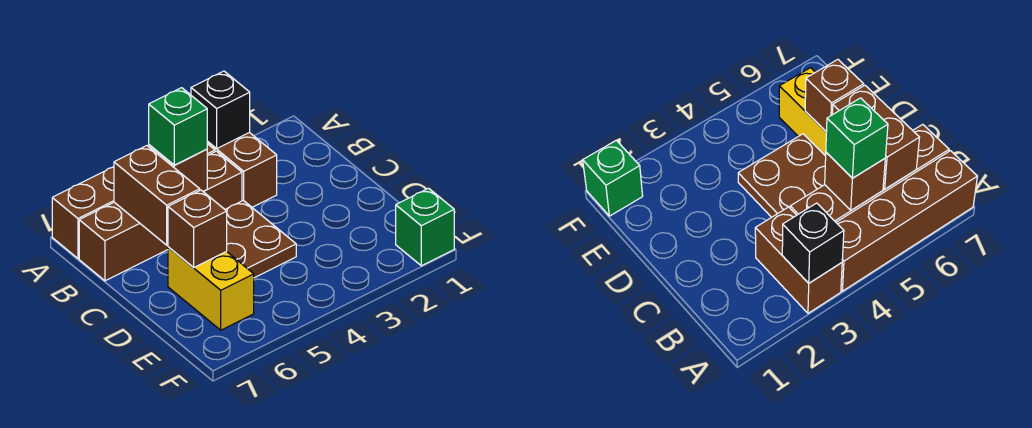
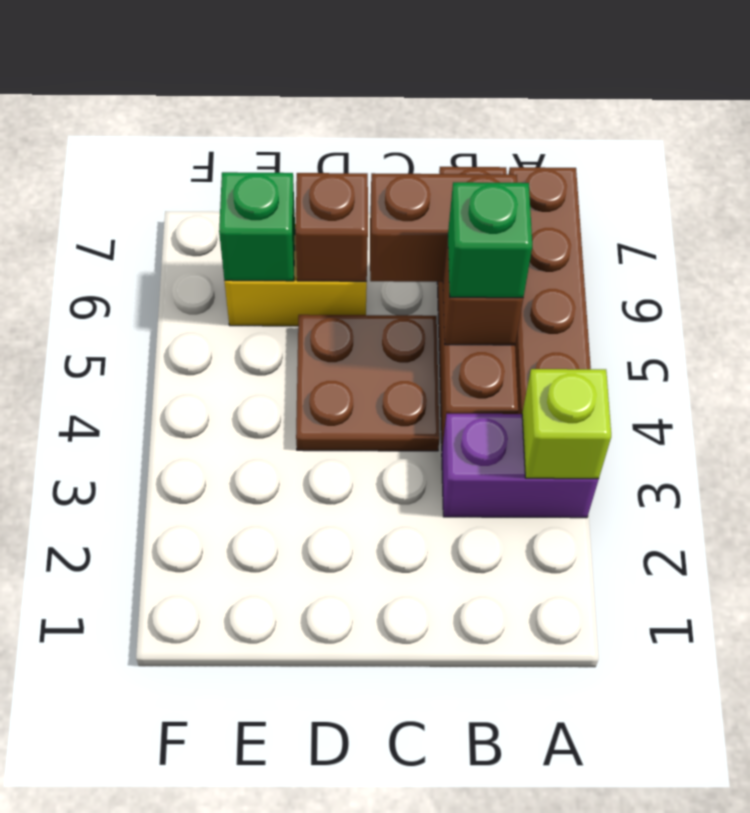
brown brick A3:B3 level 1 -> purple brick A3:B3 level 1
black brick A3 level 2 -> lime brick A3 level 2
green brick F1 level 1 -> green brick E6 level 2

